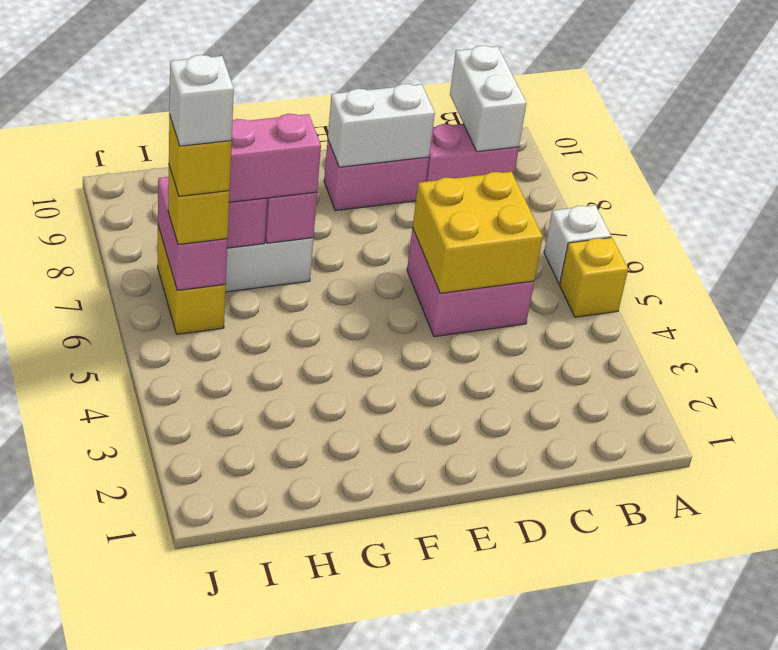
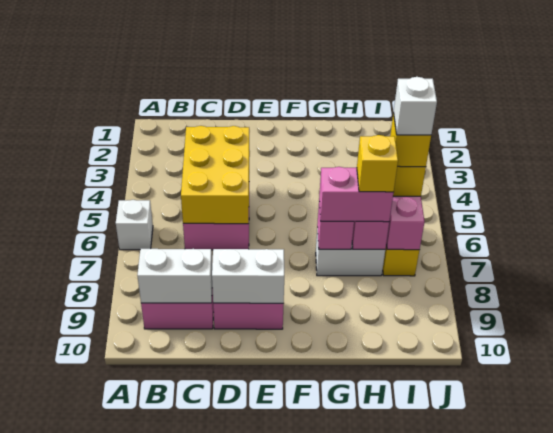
yellow brick A5 level 1 -> yellow brick H7 level 4
white brick B9:B10 level 2 -> white brick B9:C9 level 2
yellow brick C5:D6 level 2 -> yellow brick C4:D6 level 2

